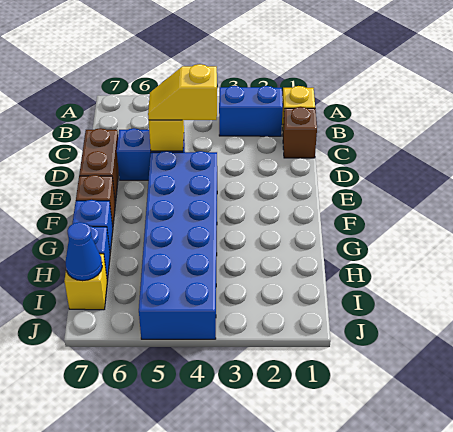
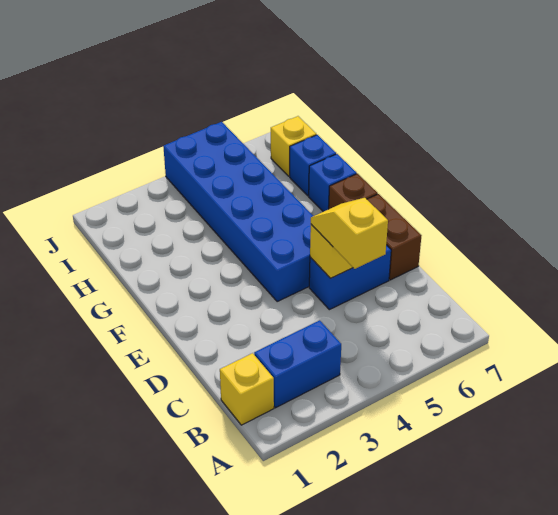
brown brick C1 level 1 -> none
yellow slope D4:D5 level 3 top 4 -> yellow slope C5:D5 level 3 top C
blue cone I7 level 2 -> none

